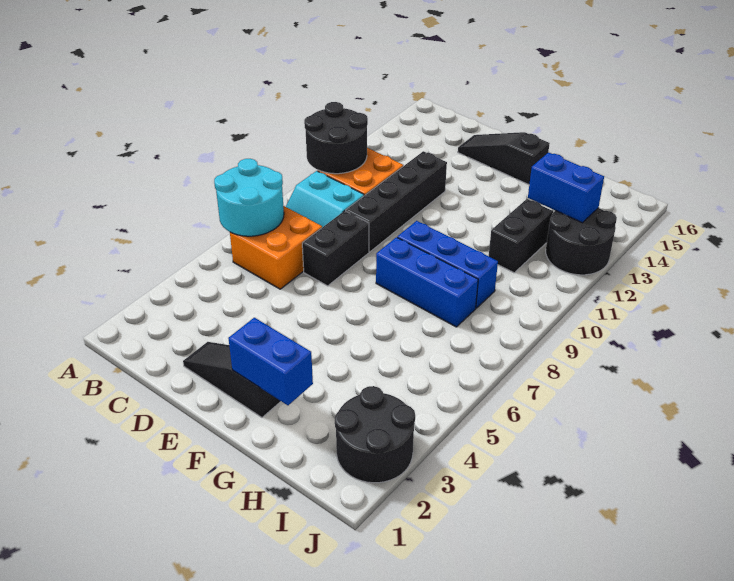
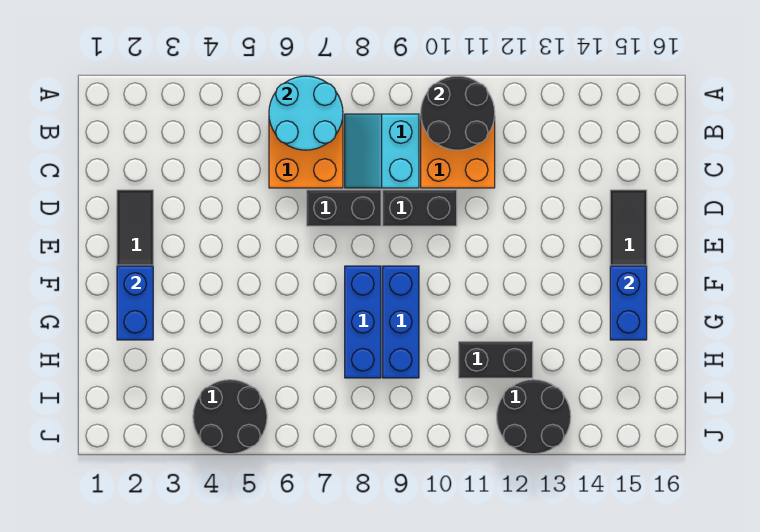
black brick D9:D12 level 1 -> black brick D9:D10 level 1
blue brick H13:I13 level 2 -> blue brick F15:G15 level 2
black round brick I2:J3 level 1 -> black round brick I4:J5 level 1

